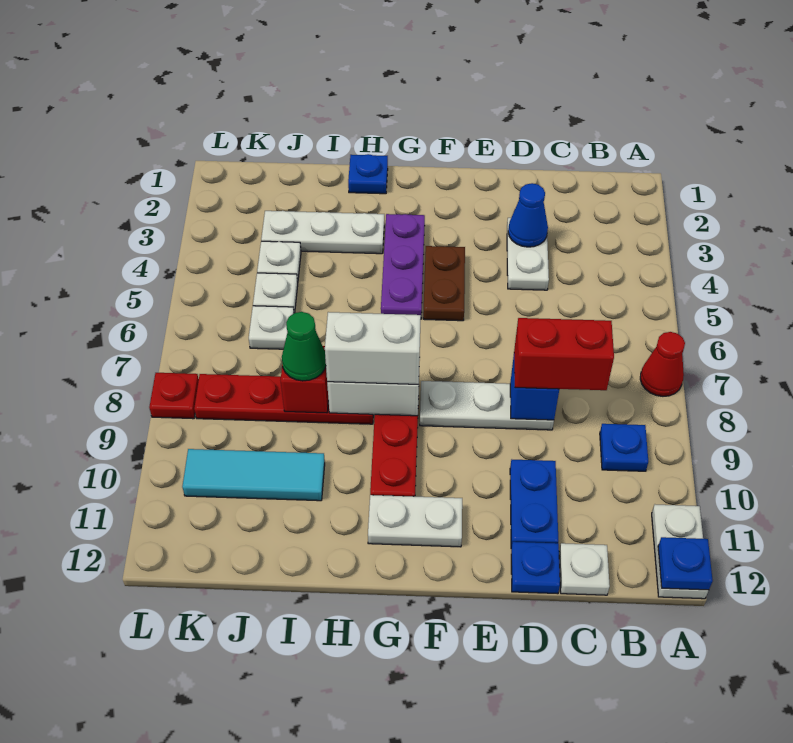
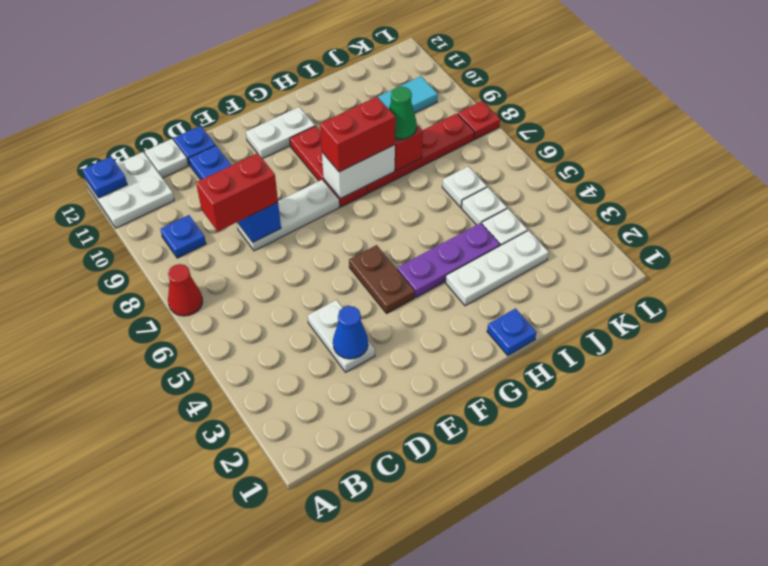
white plate A11:A12 level 1 -> white plate A11:B12 level 1
purple plate G3:G5 level 1 -> purple plate G4:I4 level 1
white brick G8:H8 level 3 -> red brick G8:H8 level 3

